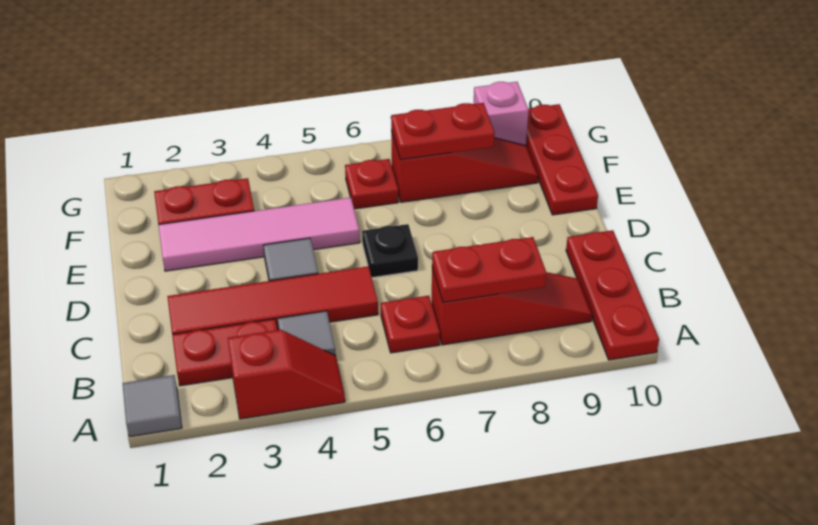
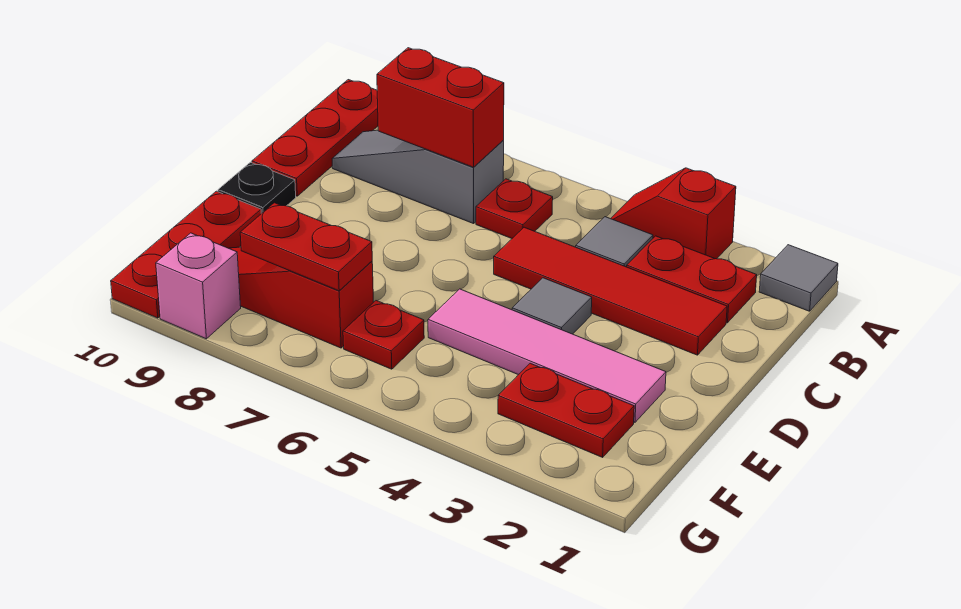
red slope B7:B9 level 1 top 7 -> grey slope B7:B9 level 1 top 7
red plate B7:B8 level 2 -> red brick B7:B8 level 2
black plate D6 level 1 -> black plate D10 level 1

